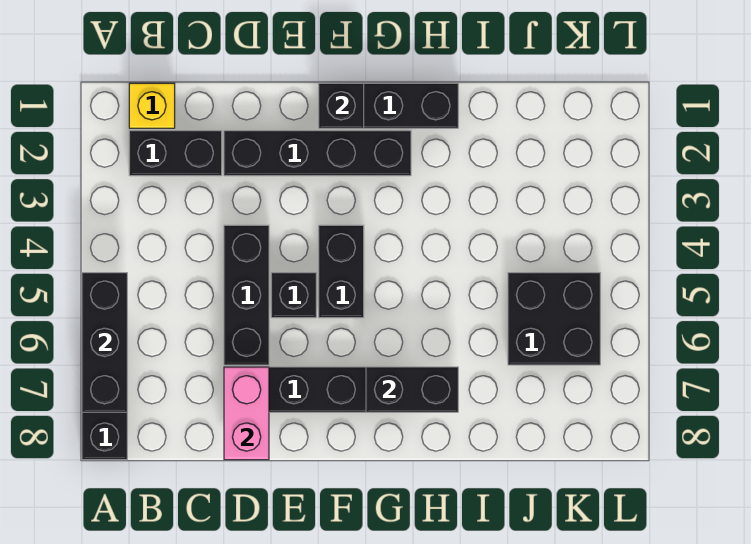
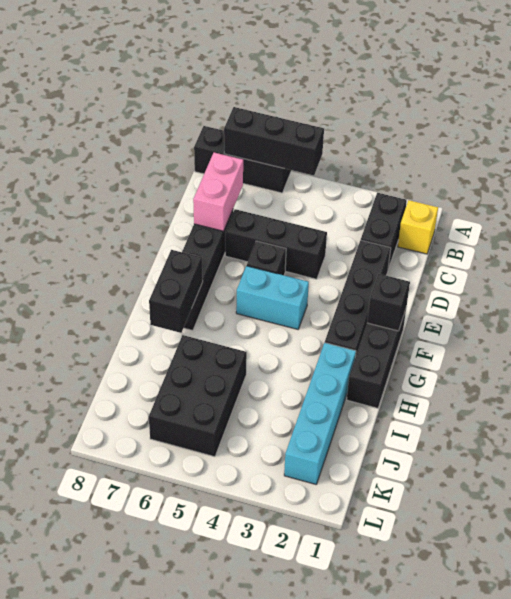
pink brick D7:D8 level 2 -> pink brick C7:D7 level 2
black brick F4:F5 level 1 -> cyan brick F4:F5 level 1
none -> cyan brick H2:K2 level 1
black brick J5:K6 level 1 -> black brick I5:K6 level 1

